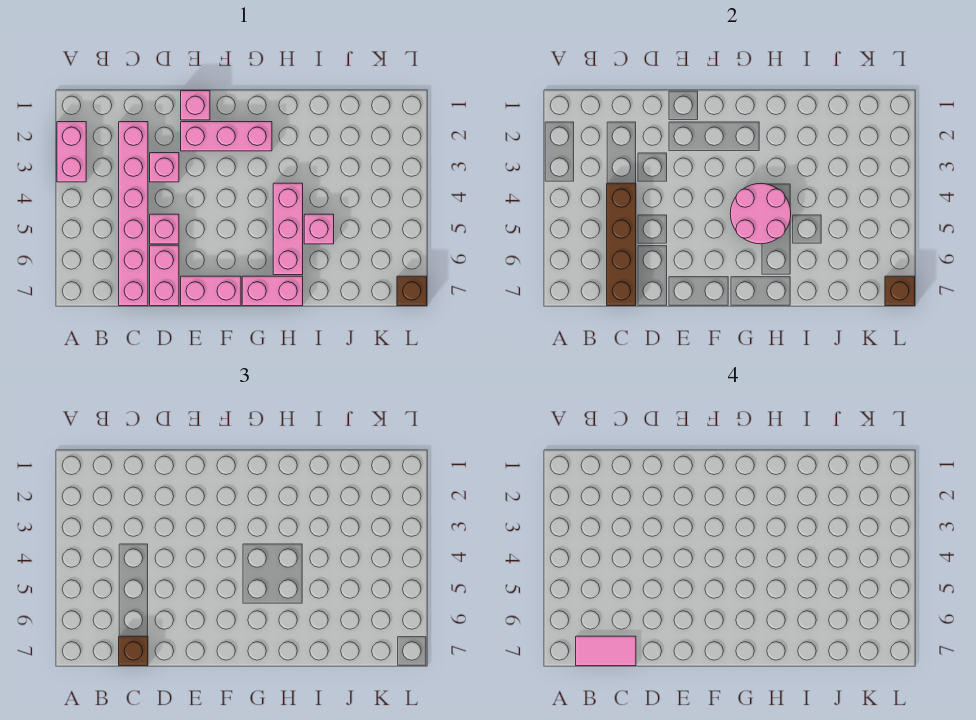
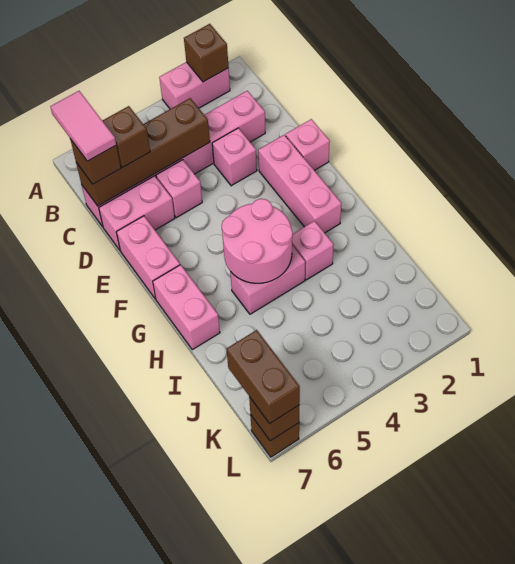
none -> brown brick A2 level 2
none -> brown brick C6 level 3
pink brick H4:H6 level 1 -> pink brick H4:H5 level 1
pink brick I5 level 1 -> pink brick H3 level 1
none -> brown brick K7:L7 level 3

